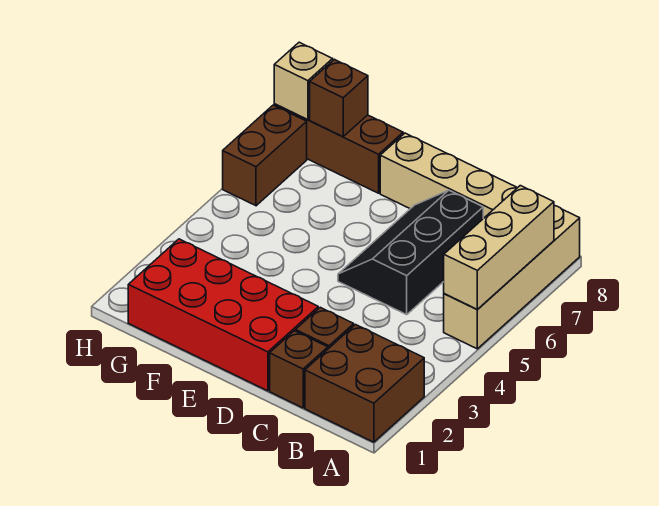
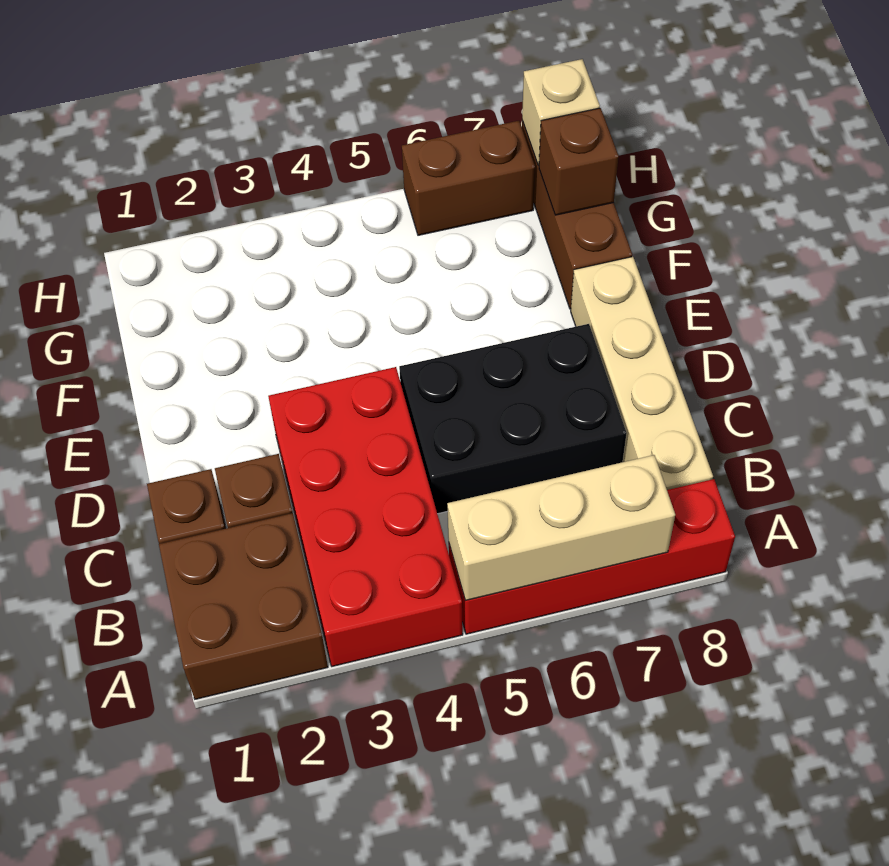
tan brick A5:A8 level 1 -> red brick A5:A8 level 1
black slope C5:D7 level 1 top C -> black brick C5:D7 level 1
red brick D1:G2 level 1 -> red brick A3:D4 level 1

